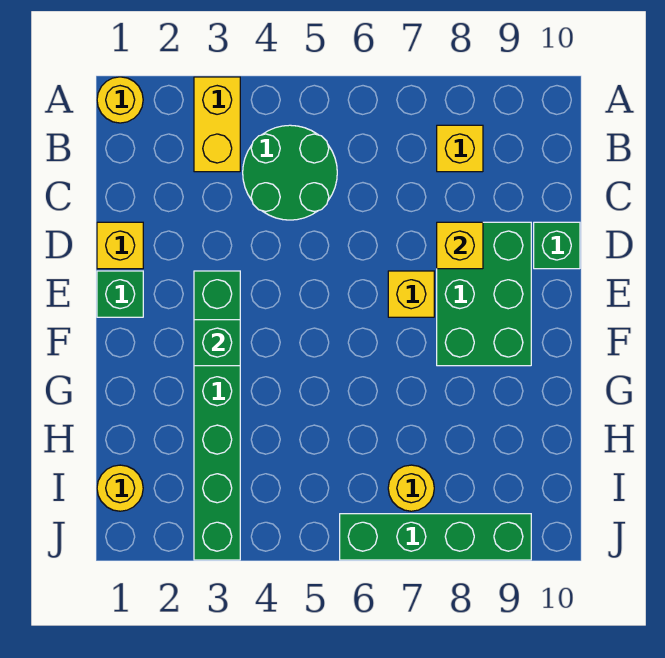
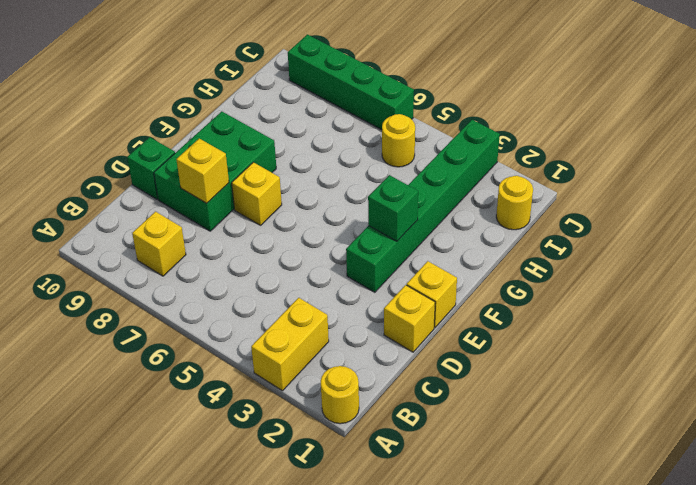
green round brick B4:C5 level 1 -> none
green brick E1 level 1 -> yellow brick E1 level 1
yellow round brick I7 level 1 -> yellow round brick I5 level 1

